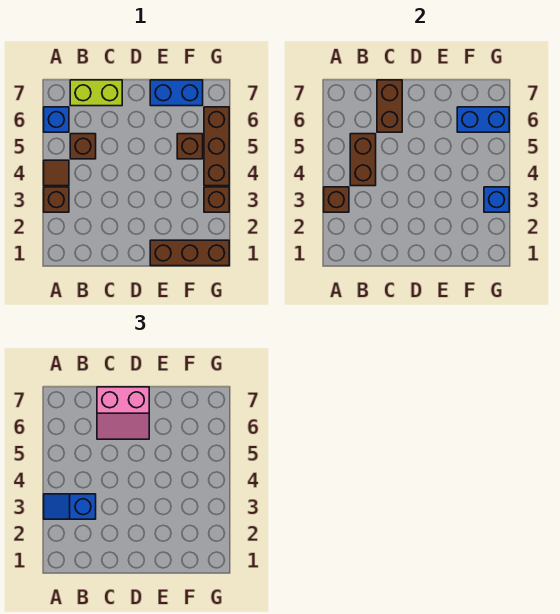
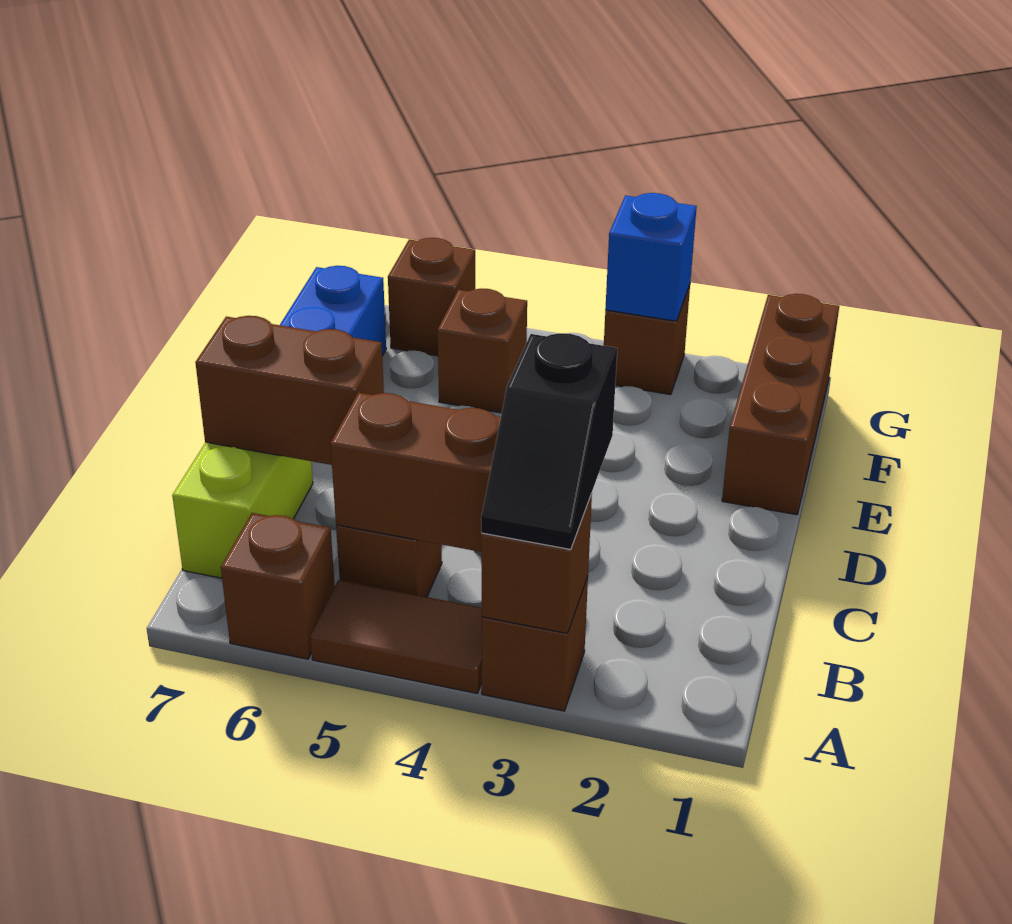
blue slope A3:B3 level 3 top B -> black slope A3:B3 level 3 top B
brown tile A4 level 1 -> brown tile A4:A5 level 1
blue brick A6 level 1 -> brown brick A6 level 1
pink slope C6:D7 level 3 top 7 -> none
blue brick F6:G6 level 2 -> none
brown brick G4:G6 level 1 -> brown brick G6 level 1

